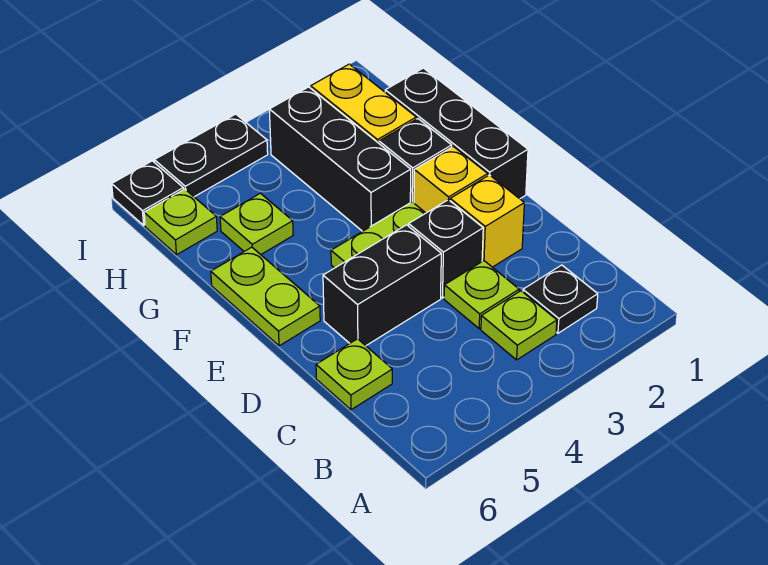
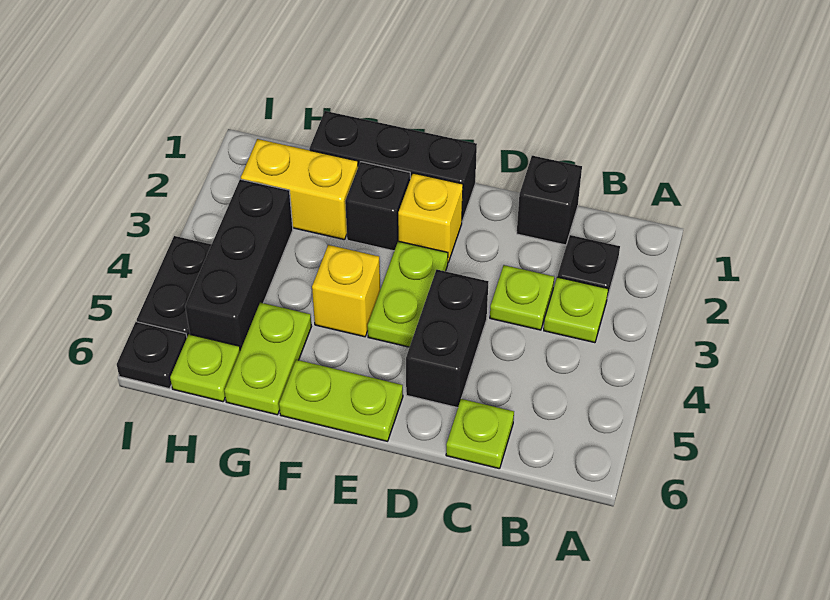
yellow brick D2 level 1 -> yellow brick F4 level 1
black brick D3 level 1 -> black brick C1 level 1
black brick F3:H3 level 1 -> black brick H3:H5 level 1
lime plate G5 level 1 -> lime plate G5:G6 level 1

